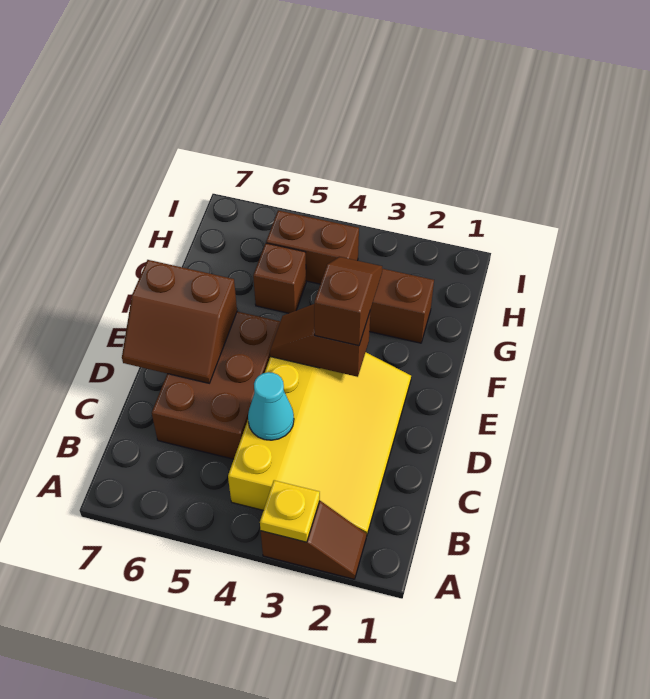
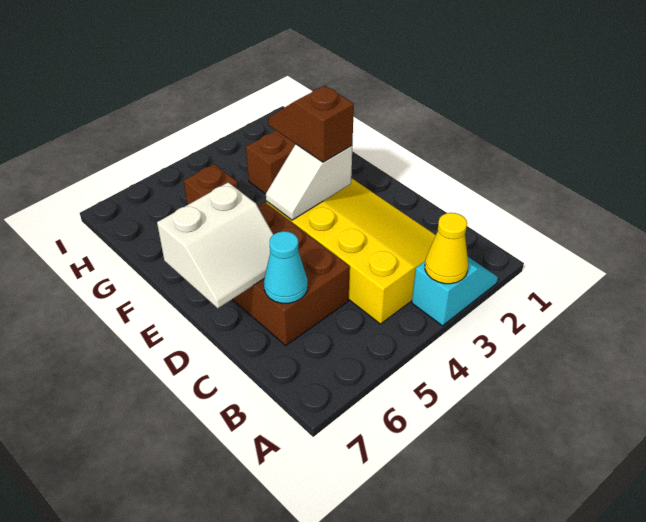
brown slope A2:A3 level 1 top 3 -> cyan slope A2:A3 level 1 top 3
yellow plate A3 level 2 -> yellow cone A3 level 2
cyan cone C4 level 2 -> cyan cone C6 level 2
brown slope D6:E7 level 2 top E -> white slope D6:E7 level 2 top E
brown slope E3:E4 level 2 top 3 -> white slope E3:E4 level 2 top 3
brown brick H4:H5 level 1 -> none

